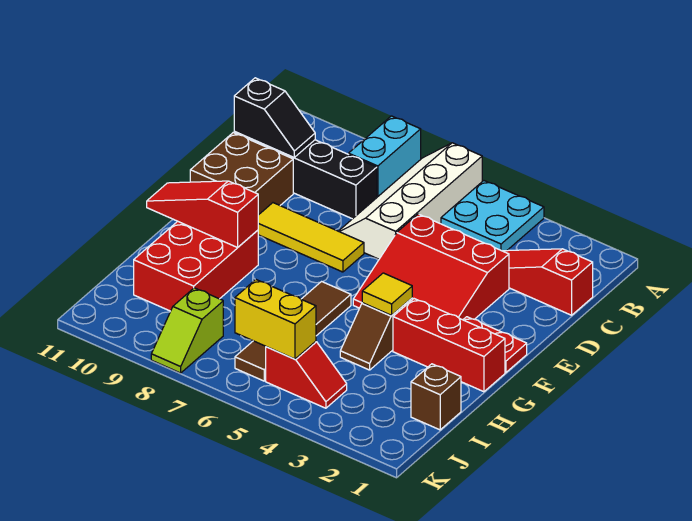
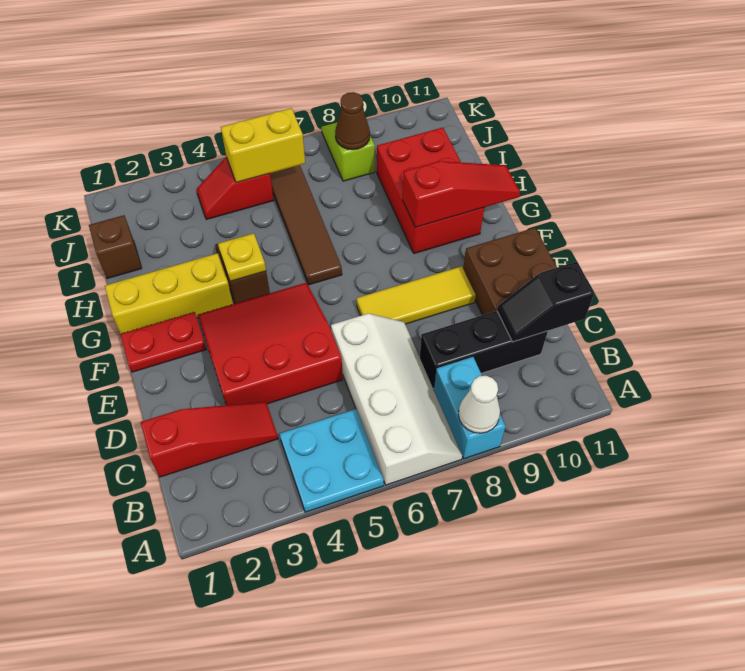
none -> white cone A8 level 2
red brick G1:G3 level 1 -> yellow brick G1:G3 level 1
yellow tile G4 level 2 -> yellow plate G4 level 2
none -> brown cone J8 level 2

